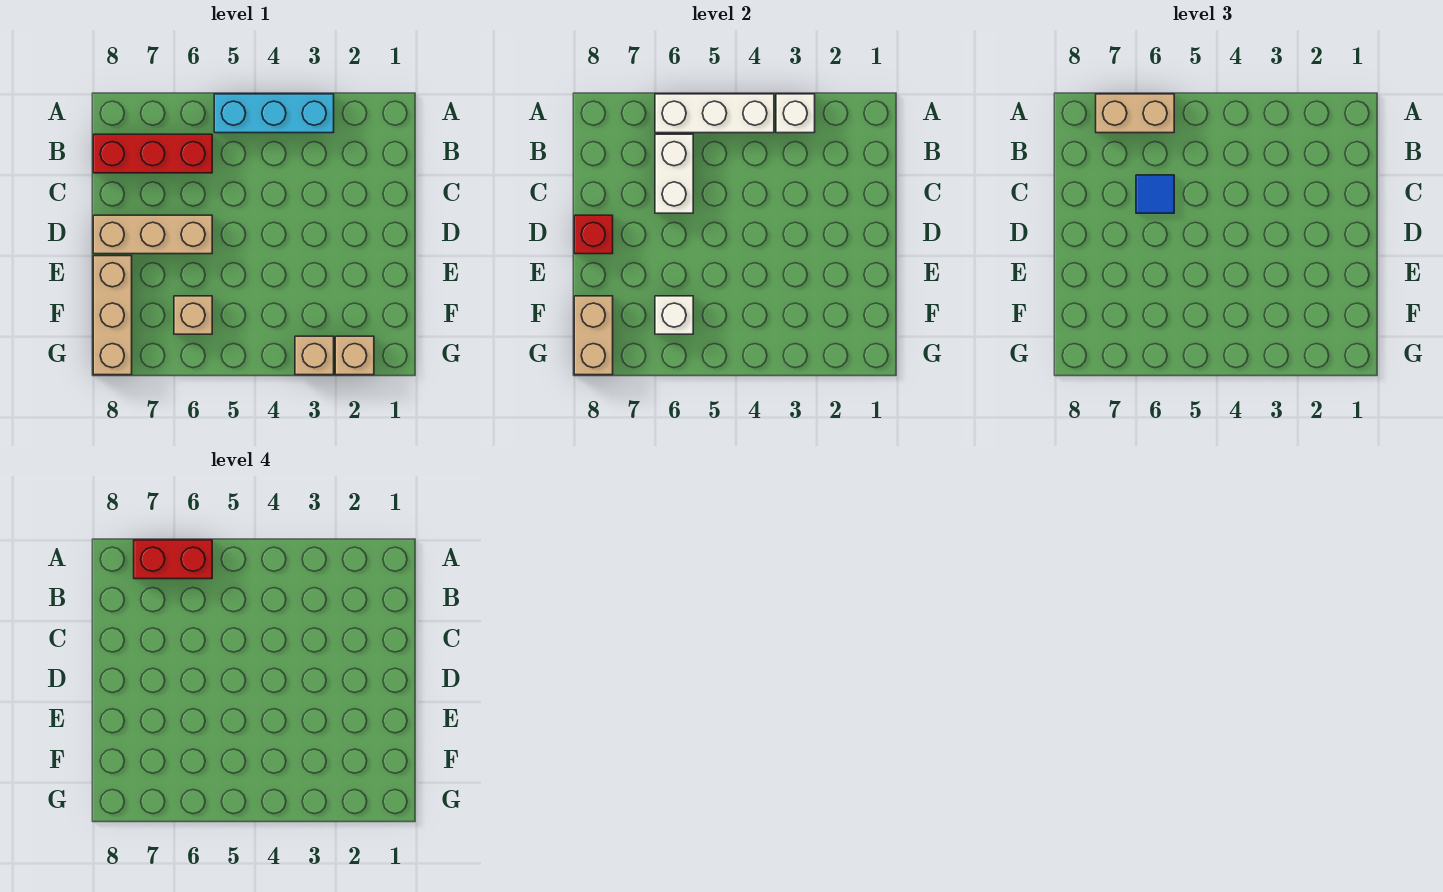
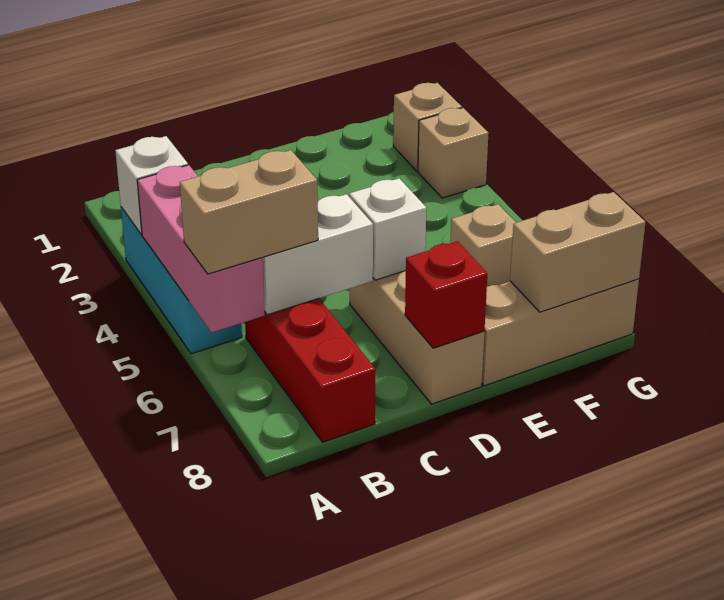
white brick A4:A6 level 2 -> pink brick A4:A6 level 2
tan brick A6:A7 level 3 -> tan brick A6:B6 level 3
red brick A6:A7 level 4 -> none
blue tile C6 level 3 -> none
white brick F6 level 2 -> white brick D6 level 2

